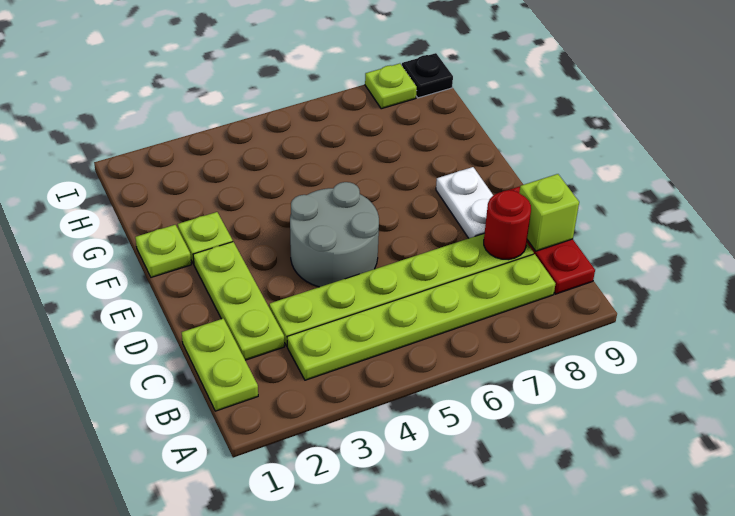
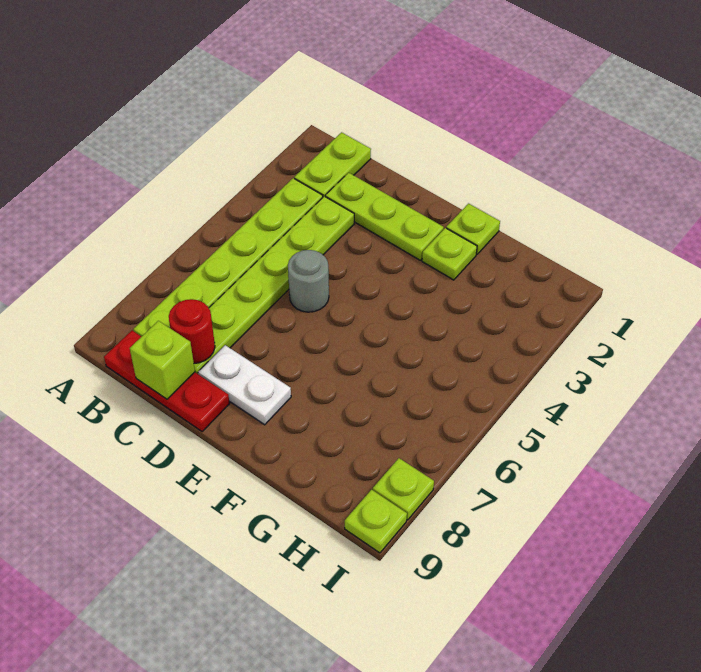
lime plate B1:C1 level 1 -> lime plate B1:B2 level 1
grey round brick D4:E5 level 1 -> grey round brick D5 level 1
black plate I9 level 1 -> lime plate I9 level 1

